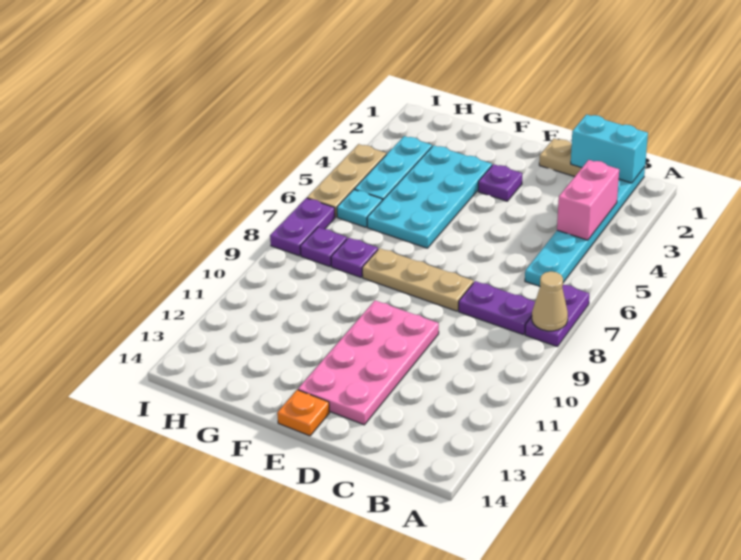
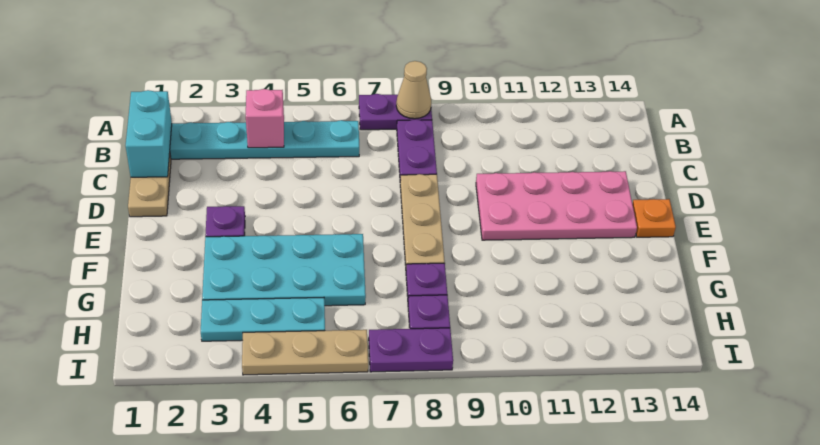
pink brick B3:B4 level 2 -> pink brick B4 level 2
cyan plate H6 level 1 -> none

